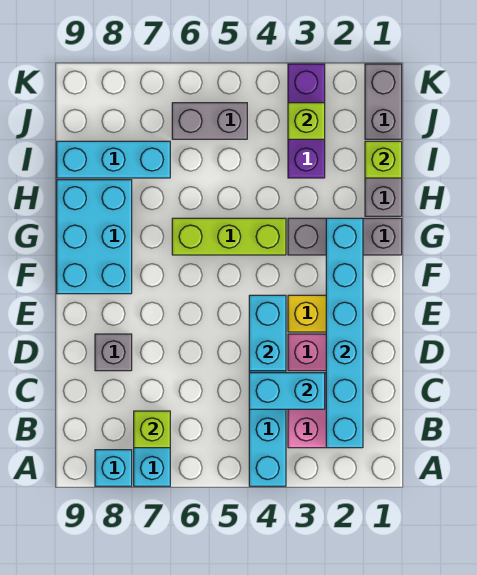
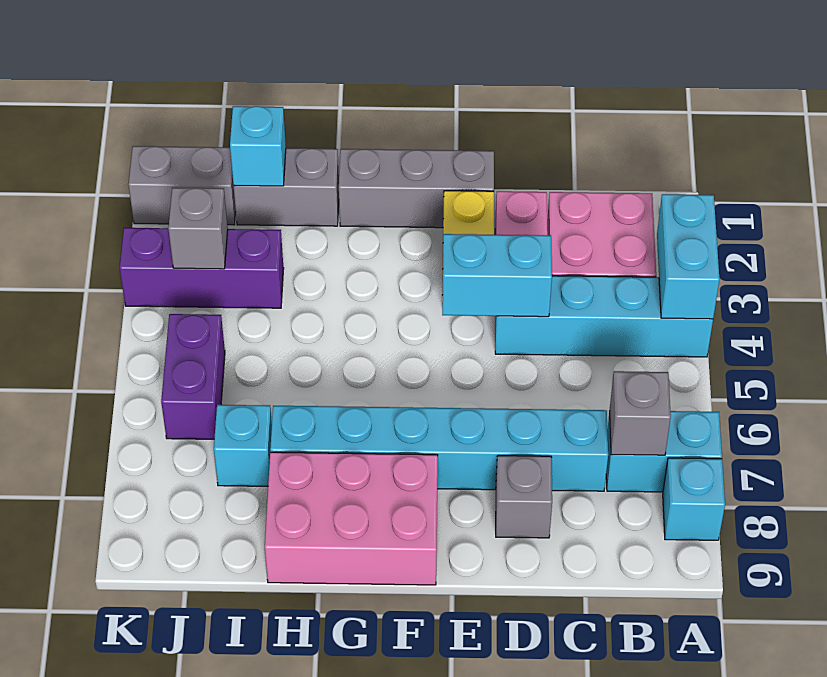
cyan brick B2:G2 level 2 -> cyan brick C7:H7 level 1
lime brick B7 level 2 -> grey brick B7 level 2
cyan brick C3:C4 level 2 -> cyan brick A3:A4 level 2
cyan brick F8:H9 level 1 -> pink brick F8:H9 level 1
grey brick G1:G3 level 1 -> grey brick E1:G1 level 1
lime brick G4:G6 level 1 -> none
lime brick I1 level 2 -> cyan brick I1 level 2
cyan brick I7:I9 level 1 -> cyan brick I7 level 1
lime brick J3 level 2 -> grey brick J3 level 2
grey brick J5:J6 level 1 -> purple brick J5:J6 level 1

